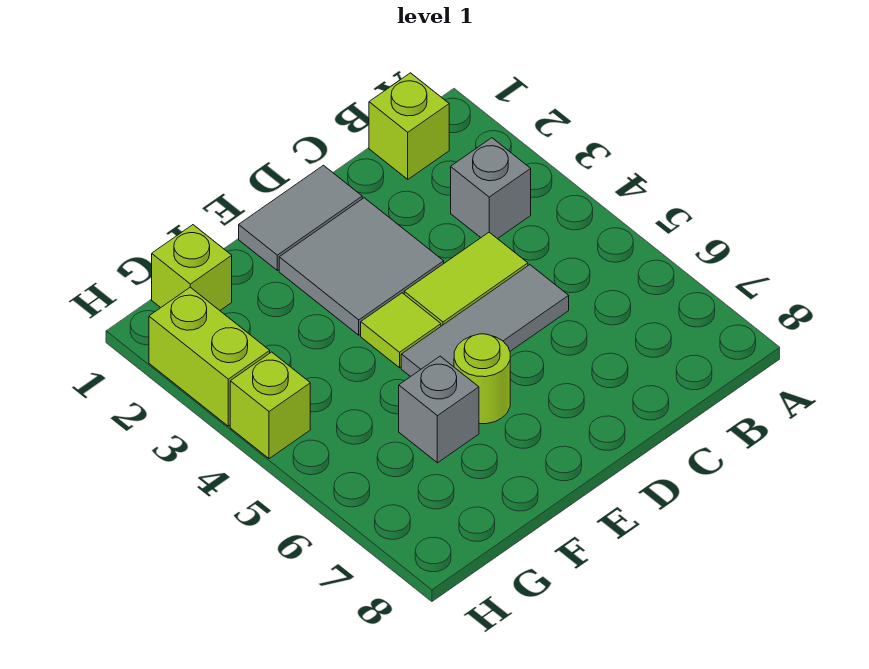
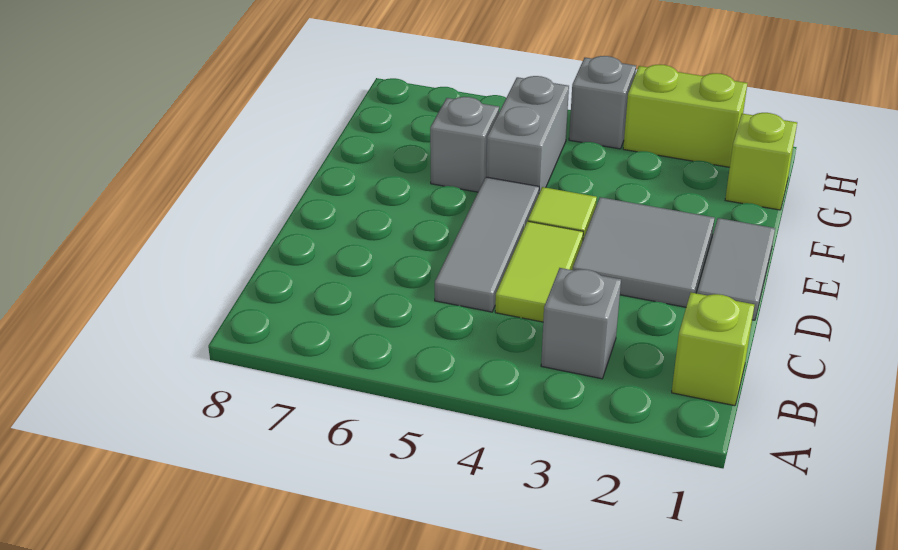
lime round brick E6 level 1 -> none
none -> grey brick F5:G5 level 1
lime brick H4 level 1 -> grey brick H4 level 1

